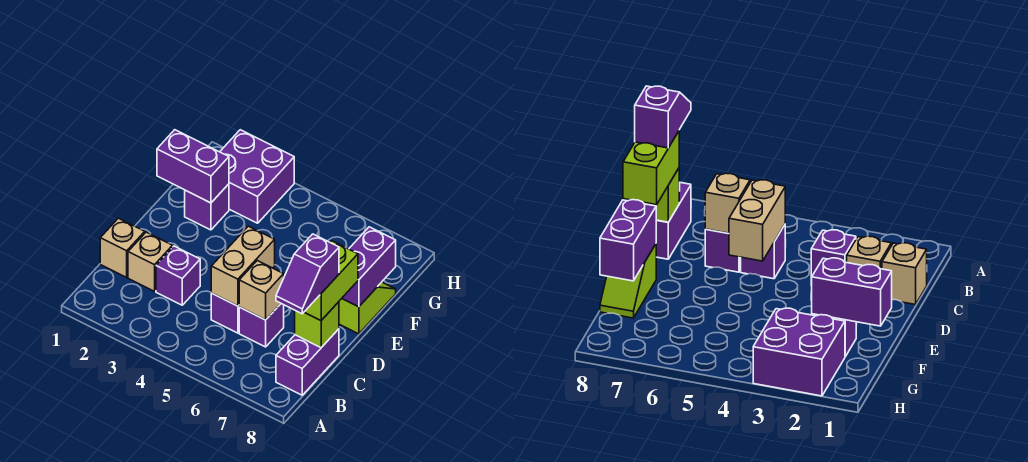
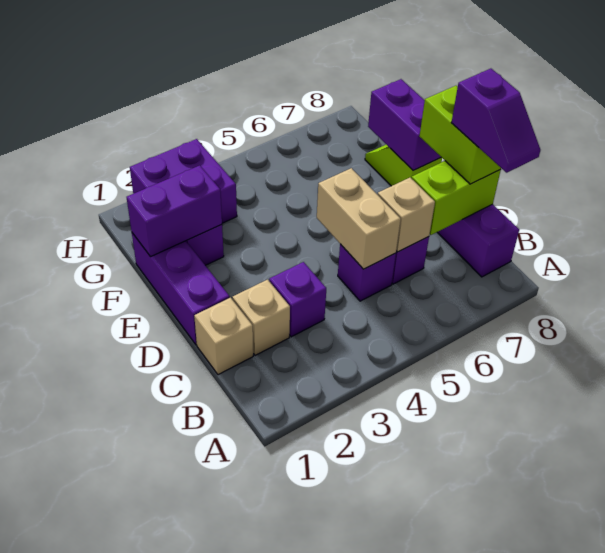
lime brick C8 level 2 -> lime brick C7:C8 level 2
none -> purple brick D1:F1 level 1

